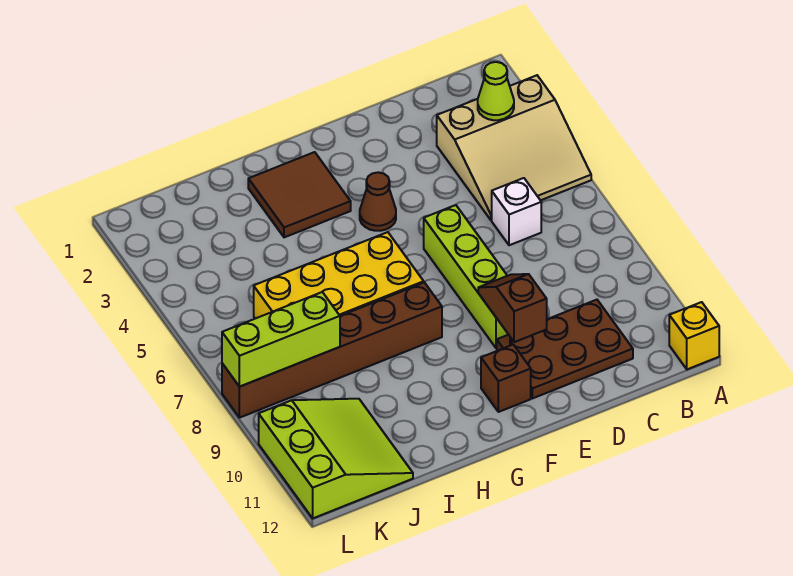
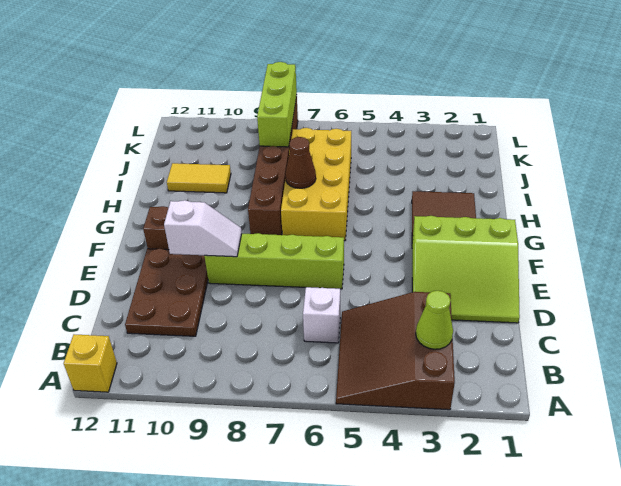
tan slope A3:C5 level 1 top 3 -> brown slope A3:C5 level 1 top 3
brown slope E9:E10 level 2 top 10 -> white slope E9:E10 level 2 top 10
brown cone F4 level 1 -> brown cone H7 level 2
none -> yellow tile I10:I11 level 1
lime slope J10:L12 level 1 top L -> lime slope D1:F3 level 1 top F

